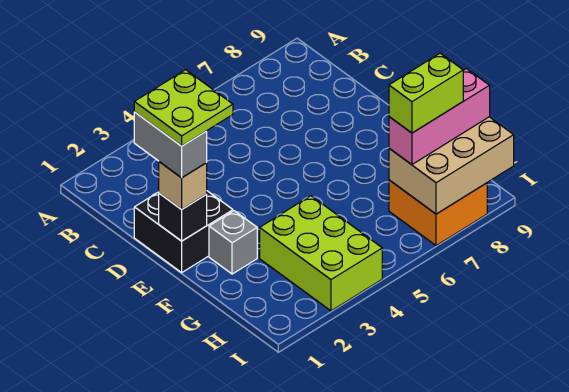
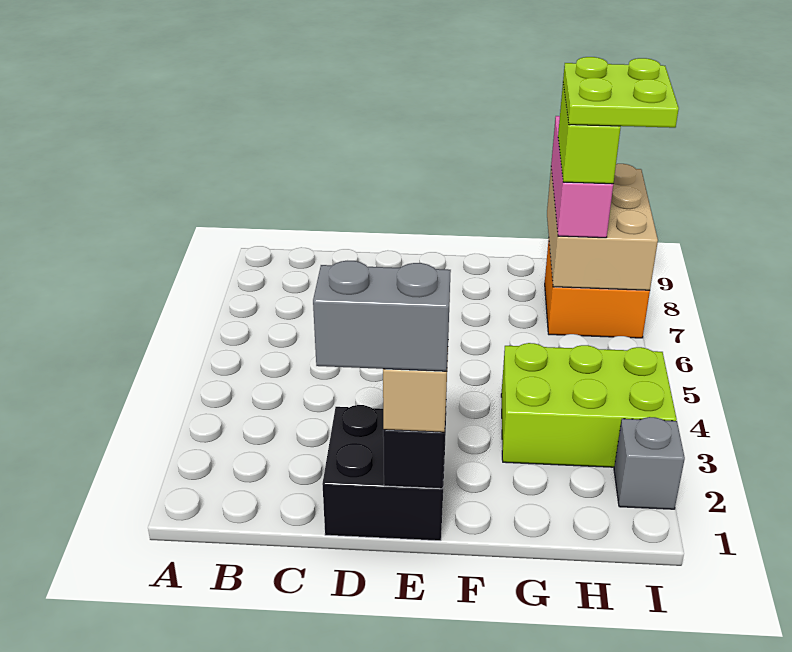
lime plate D1:E2 level 5 -> lime plate H7:I8 level 5
grey brick F2 level 1 -> grey brick I2 level 1

